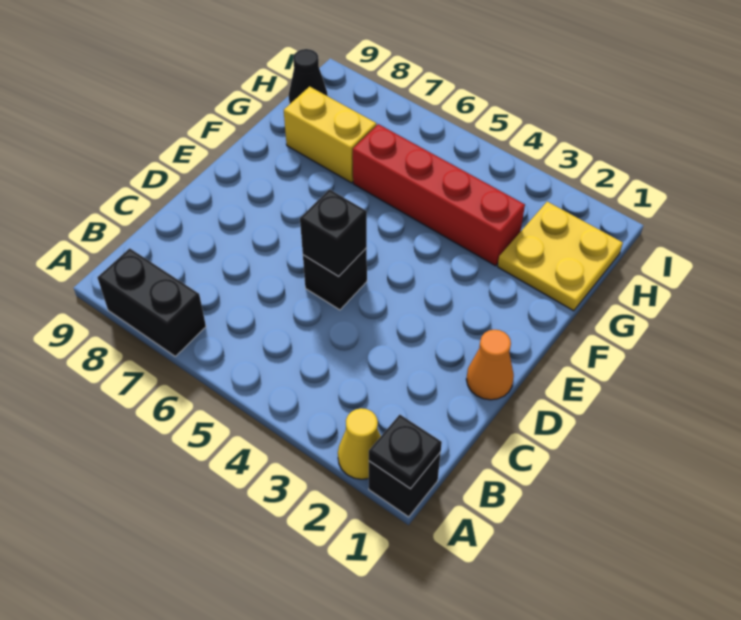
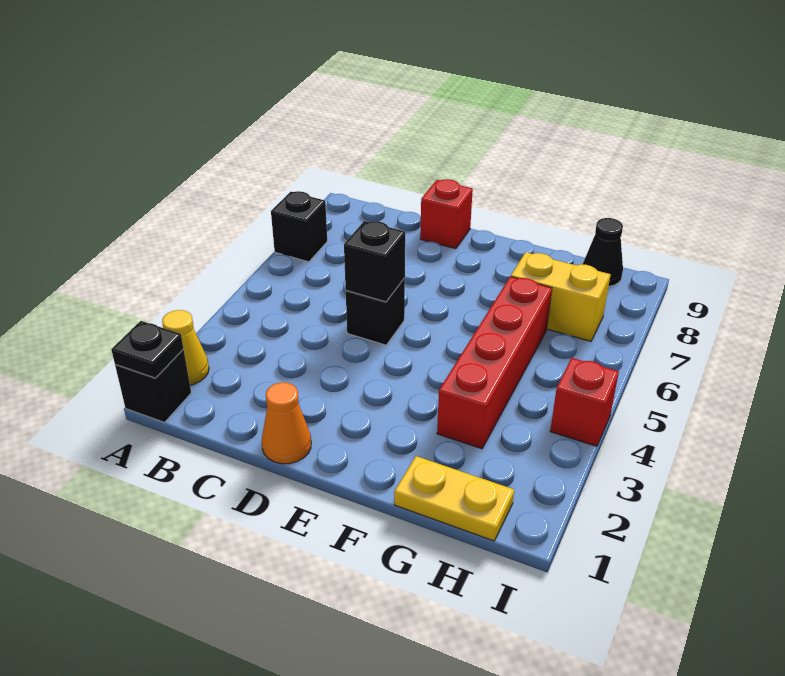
black brick A7:A8 level 1 -> black brick A7 level 1
none -> red brick D9 level 1
yellow plate G1:H2 level 1 -> yellow plate G1:H1 level 1
yellow brick G7:G8 level 1 -> yellow brick G7:H7 level 1
none -> red brick I4 level 1

